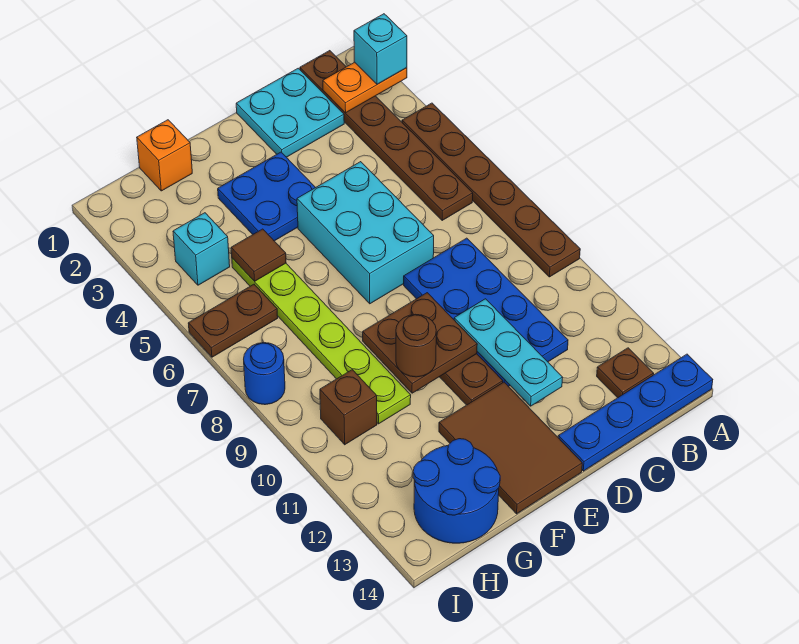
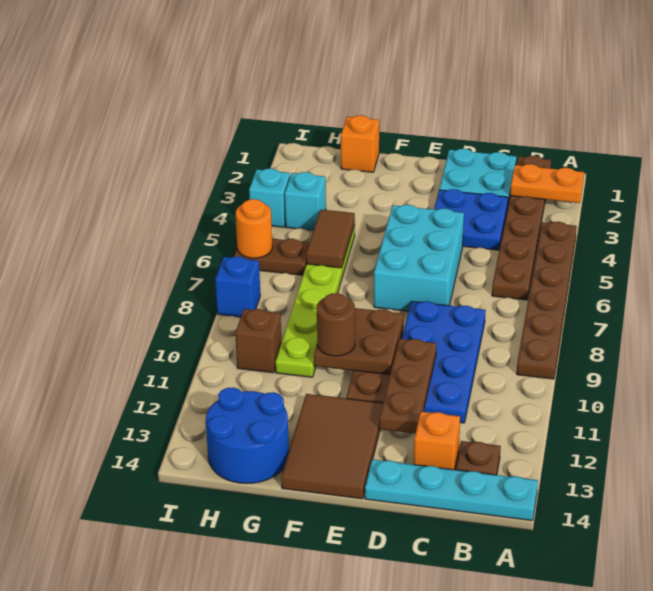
cyan brick A2 level 3 -> cyan brick I4 level 1
blue plate A14:D14 level 1 -> cyan plate A14:D14 level 1
none -> orange brick C13 level 1
cyan plate D10:D12 level 2 -> brown plate D10:D12 level 2
blue plate E3:F4 level 1 -> blue plate C3:D4 level 1
brown tile G5 level 2 -> brown tile G5:G6 level 2
none -> orange round brick I6 level 2
blue round brick I8 level 1 -> blue brick I8 level 1

